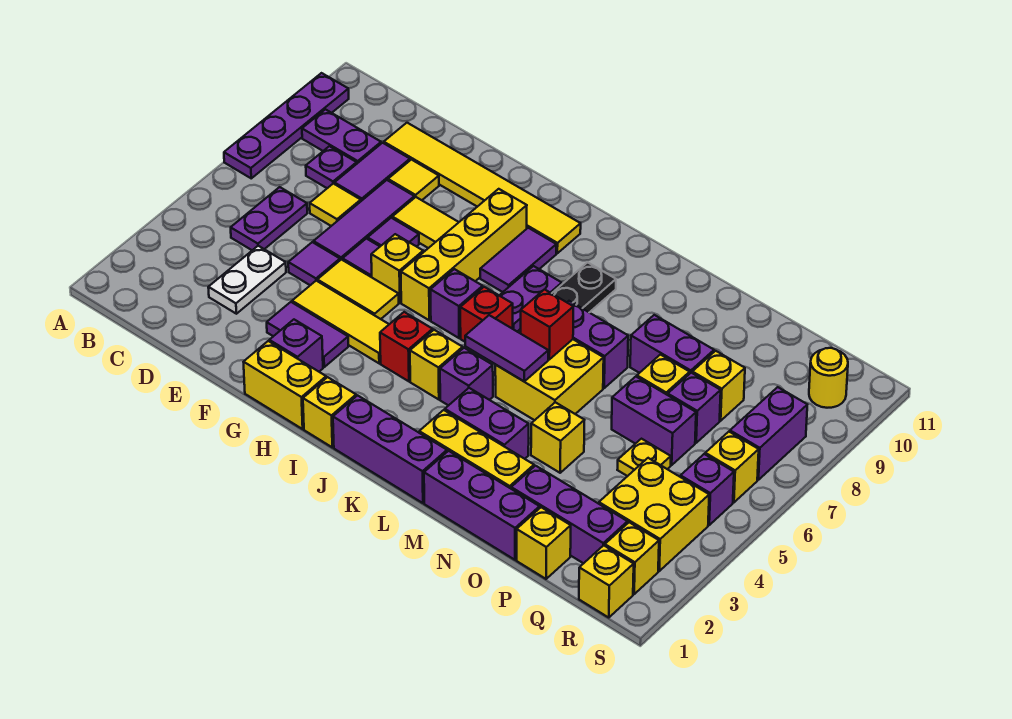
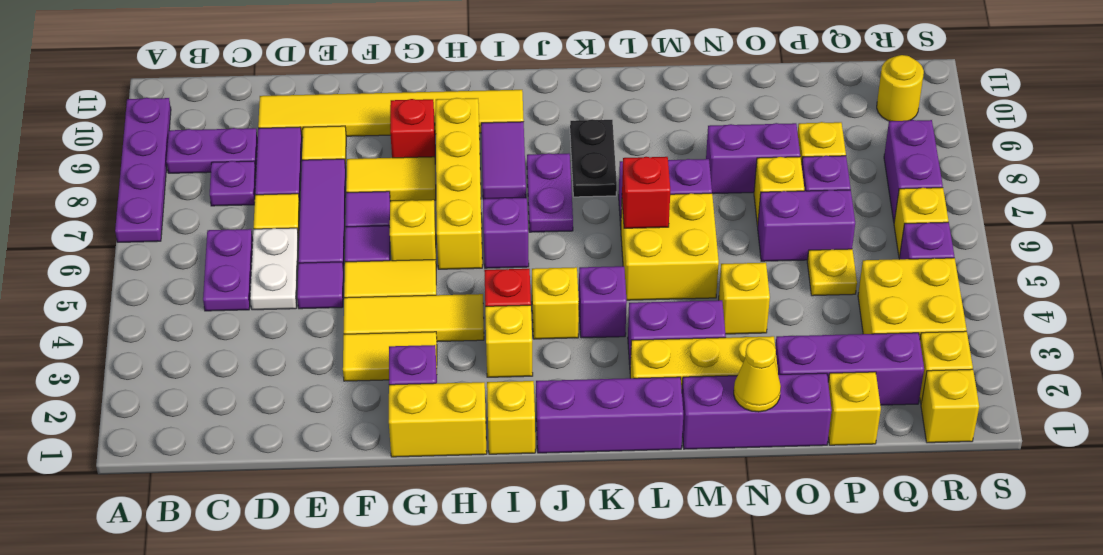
white plate D3:D4 level 1 -> white plate D5:D6 level 1
purple tile F3:G3 level 1 -> yellow tile F3:G3 level 1
none -> yellow brick I3 level 1
red brick J6 level 1 -> red brick G9 level 1
purple tile K5:L5 level 2 -> none
none -> yellow cone N1 level 2

